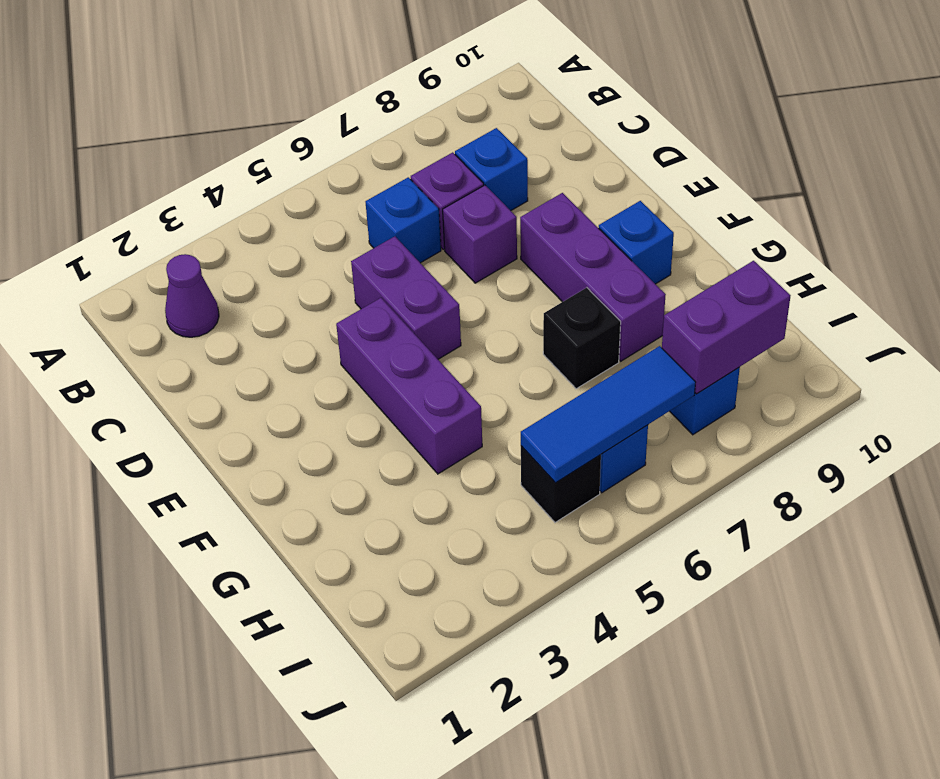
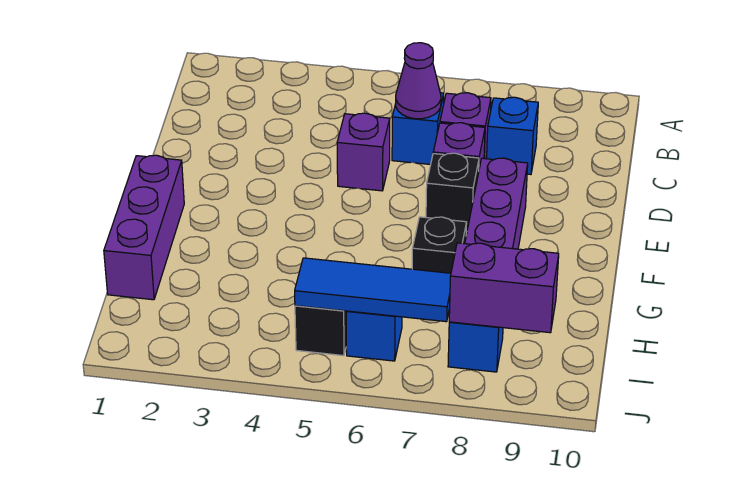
purple cone B2 level 1 -> purple cone C6 level 2
purple brick D5:E5 level 1 -> purple brick D5 level 1
purple brick E4:G4 level 1 -> purple brick F1:H1 level 1
none -> black brick E7 level 1
blue brick F9 level 1 -> none

